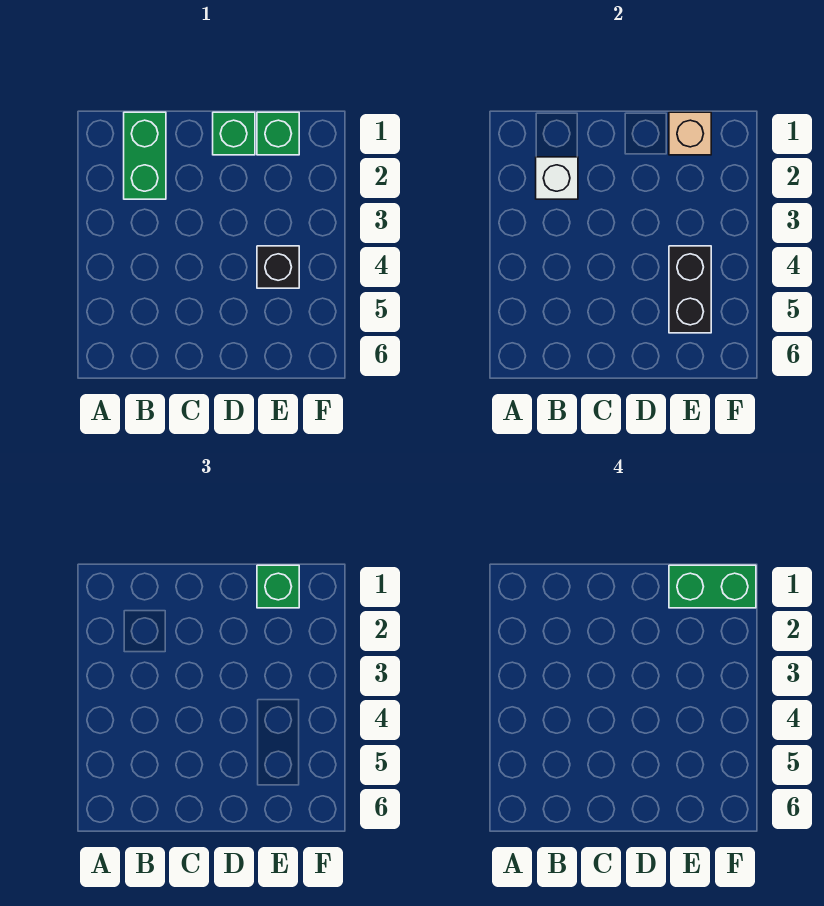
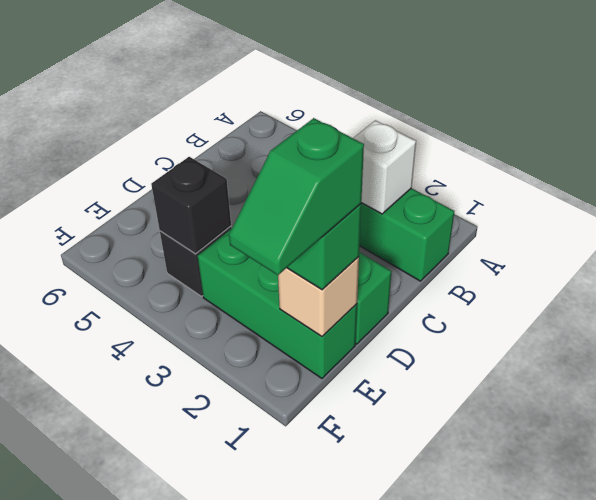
green brick E1 level 1 -> green brick E1:E3 level 1
green brick E1:F1 level 4 -> green slope E1:F1 level 4 top E
black brick E4:E5 level 2 -> black brick E4 level 2

